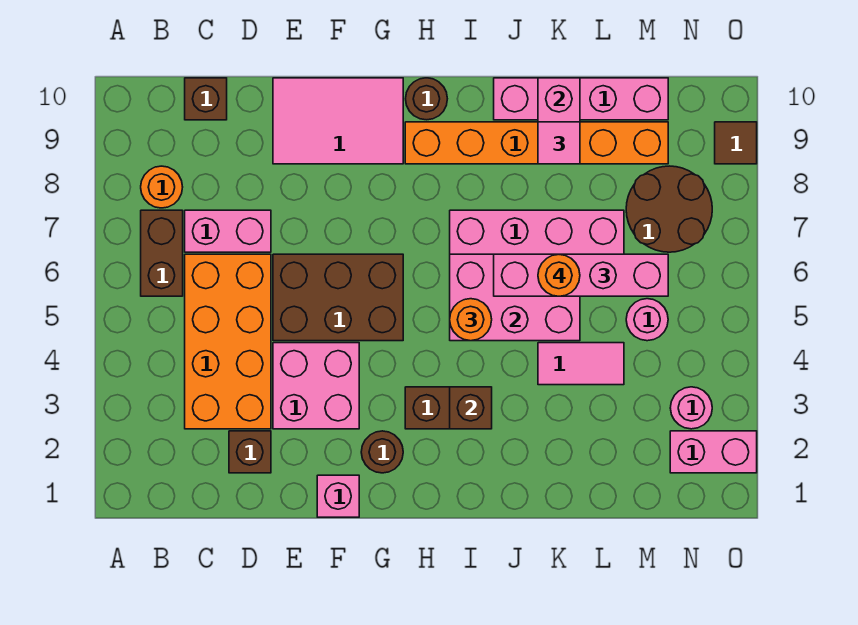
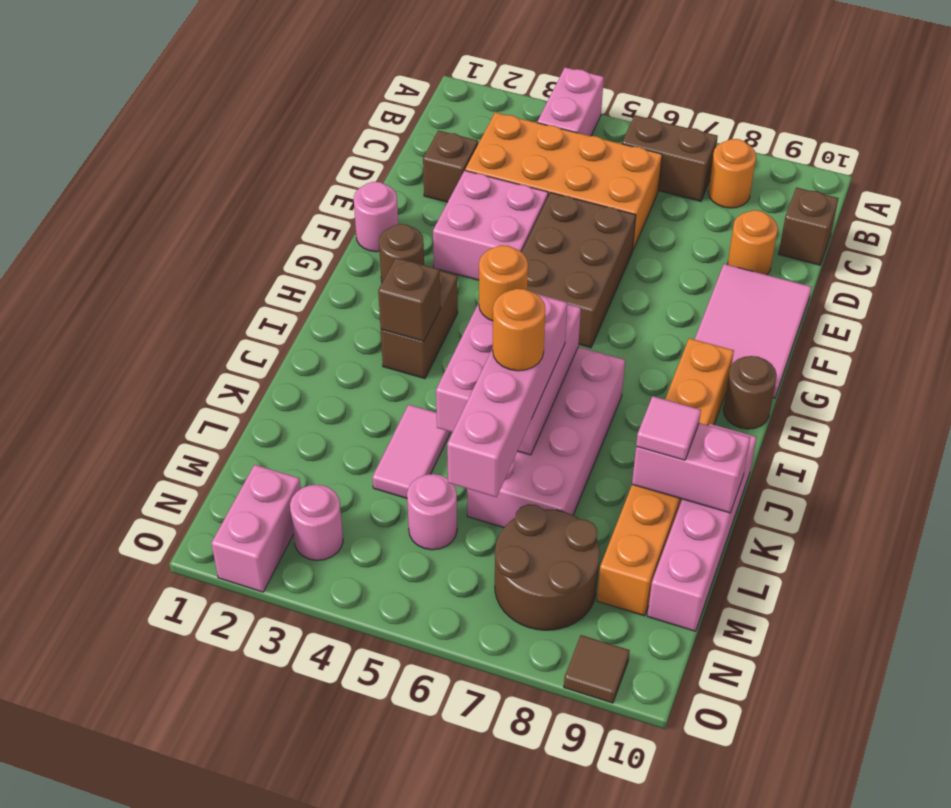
pink brick C7:D7 level 1 -> pink brick A4:B4 level 1
none -> orange round brick D9 level 1
pink brick F1 level 1 -> pink round brick F1 level 1

